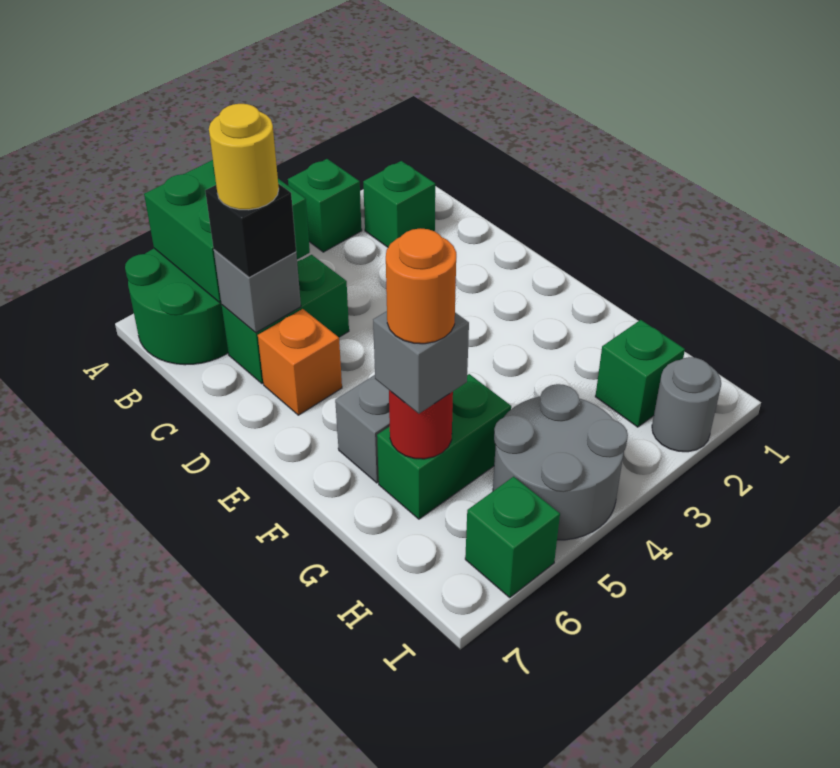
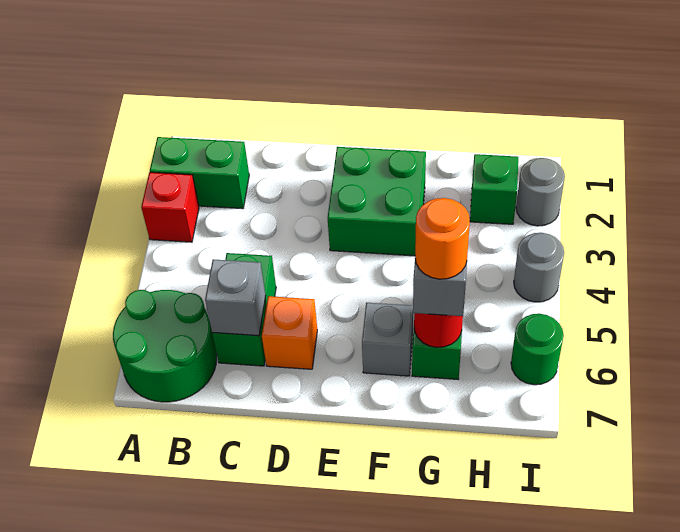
green brick A3 level 1 -> red brick A3 level 1
green brick A5:B6 level 2 -> green brick E2:F3 level 1
green brick B2 level 1 -> green brick A2:B2 level 1
black brick C6 level 3 -> none
yellow round brick C6 level 4 -> none
grey round brick H4:I5 level 1 -> grey round brick I4 level 1
green brick I6 level 1 -> green round brick I6 level 1

